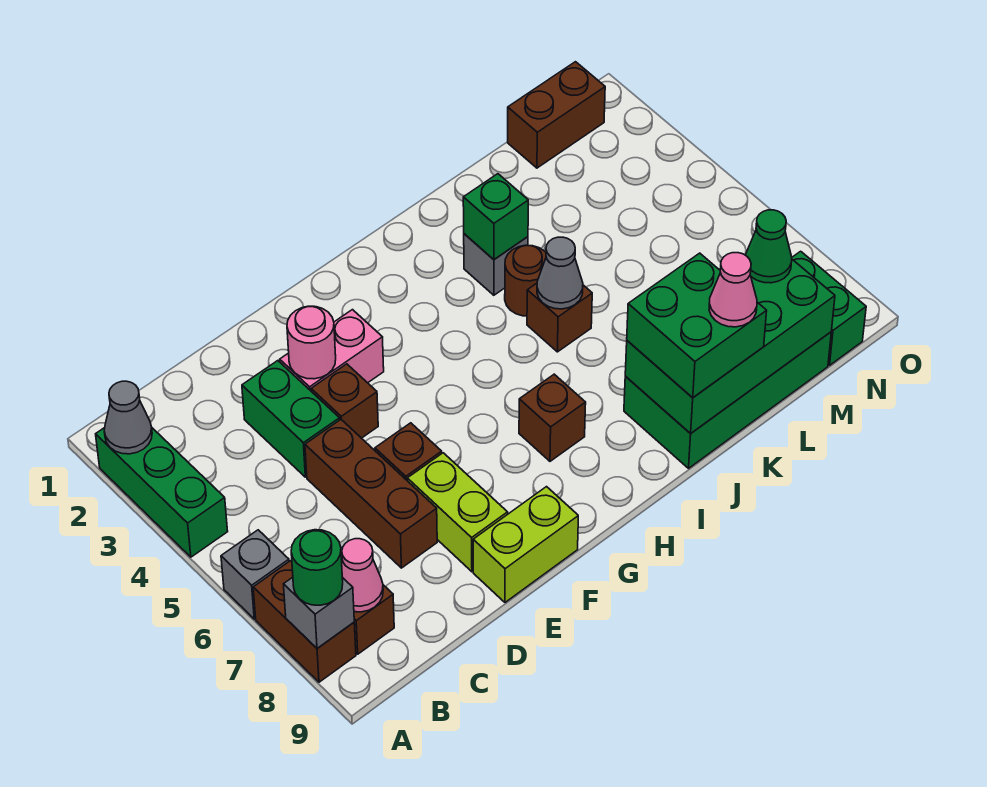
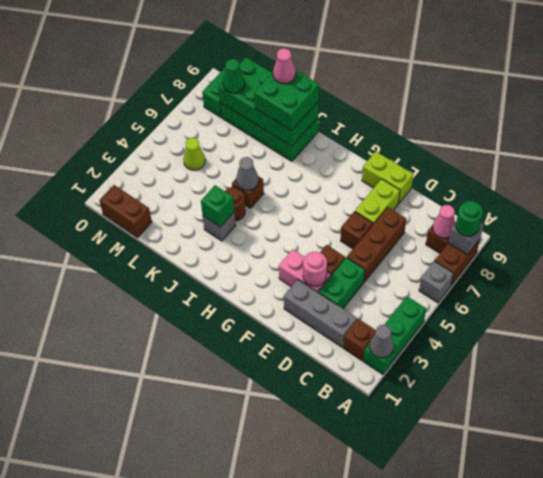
none -> grey brick C2:E2 level 1
brown brick H7 level 1 -> brown brick B2 level 1
none -> lime cone M5 level 1

